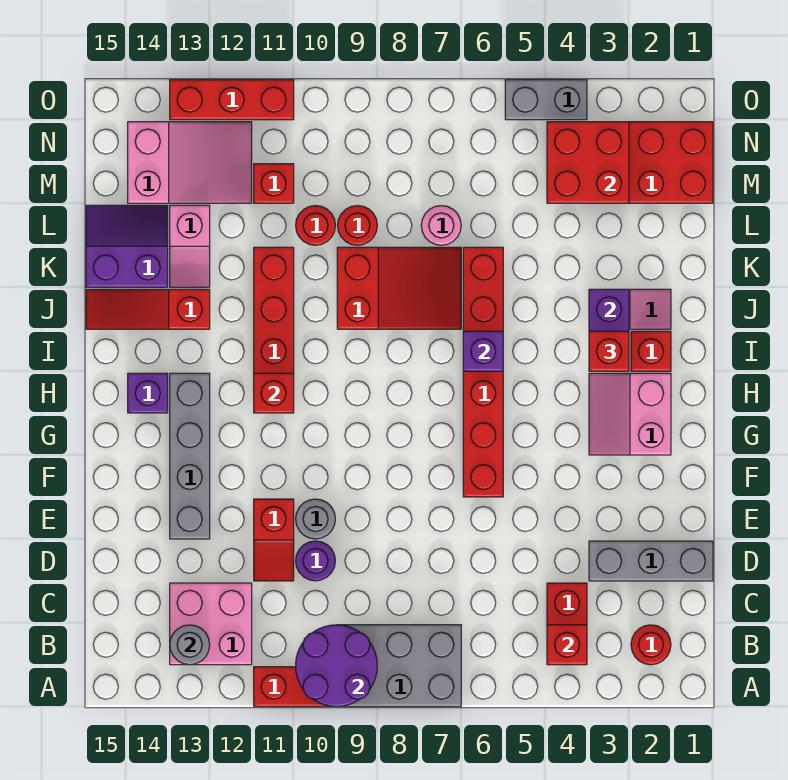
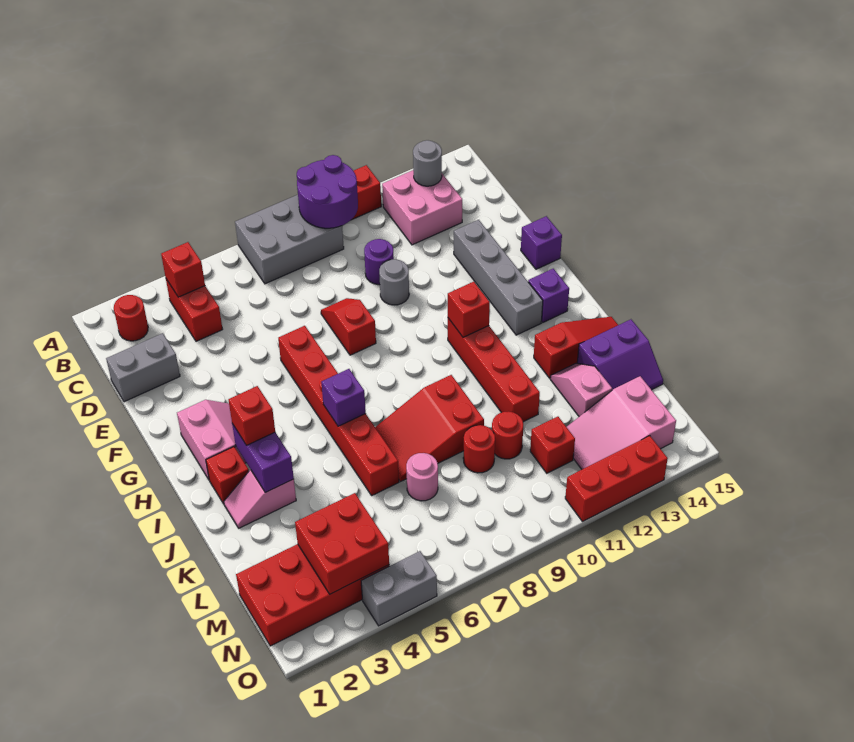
grey brick D1:D3 level 1 -> grey brick D1:D2 level 1
red slope D11:E11 level 1 top E -> red slope E8:F8 level 1 top F
none -> purple brick F15 level 1

